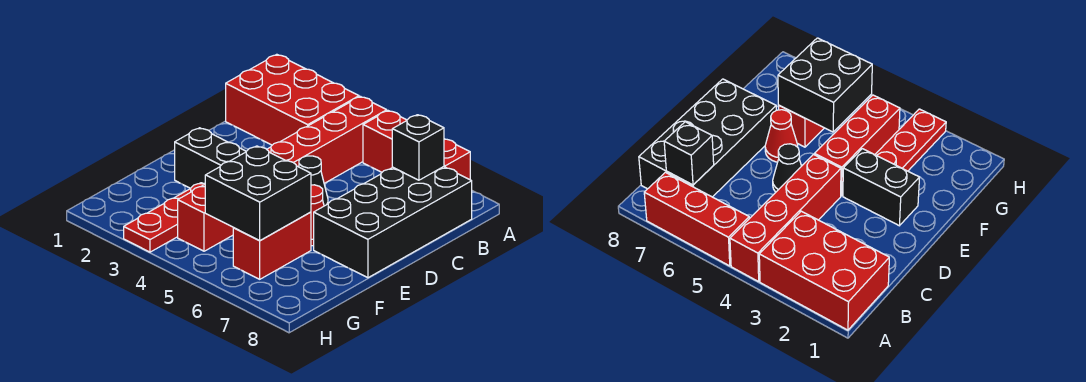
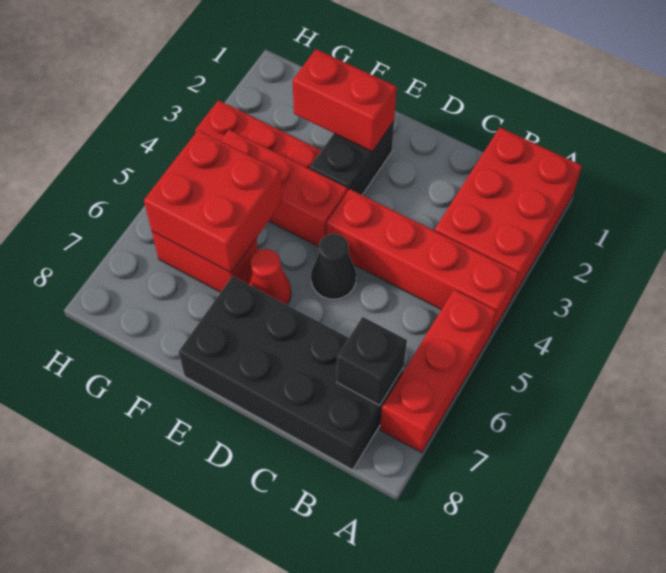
none -> red brick E2:F2 level 2
black brick F5:G6 level 2 -> red brick F5:G6 level 2

